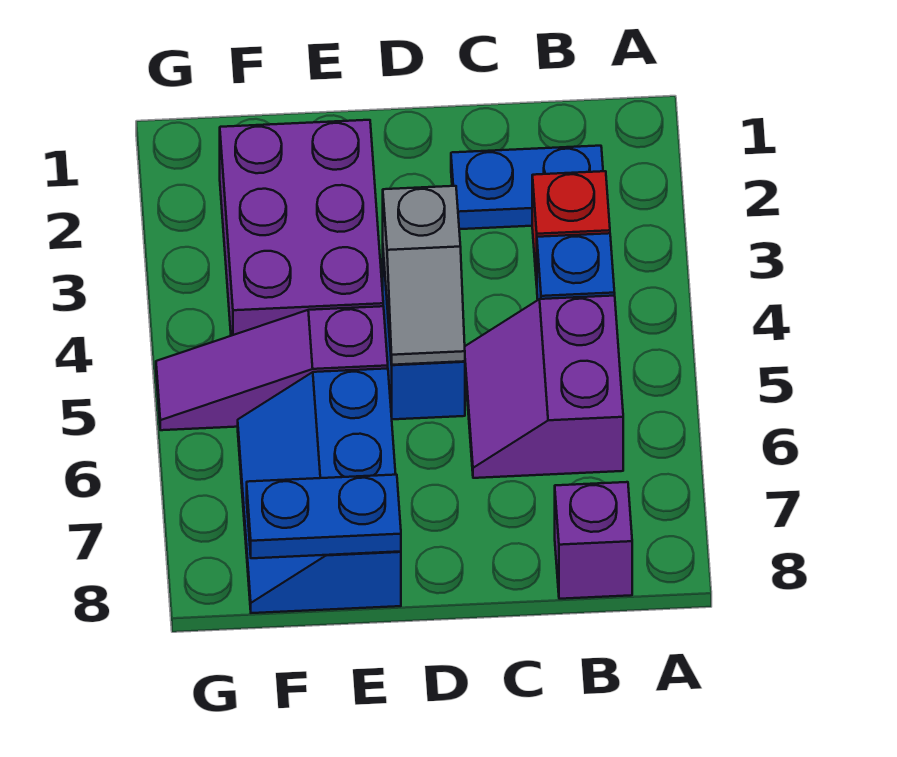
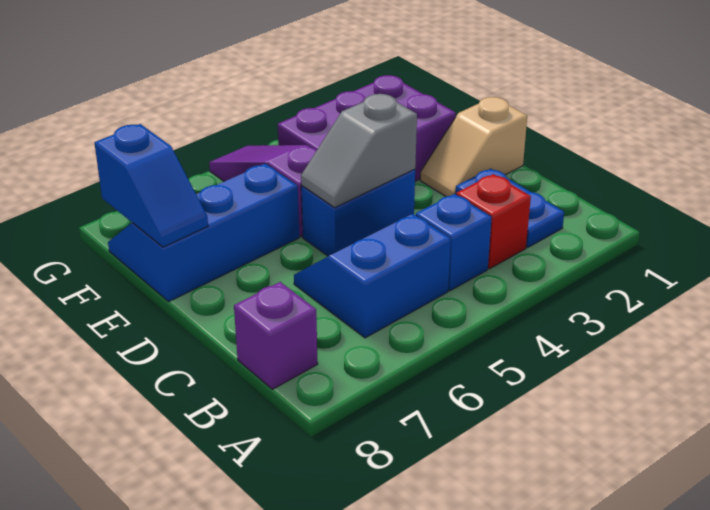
purple slope B5:C6 level 1 top B -> blue slope B5:C6 level 1 top B
none -> tan slope D1:D2 level 1 top 1
blue plate E8:F8 level 2 -> blue slope E8:F8 level 2 top F

